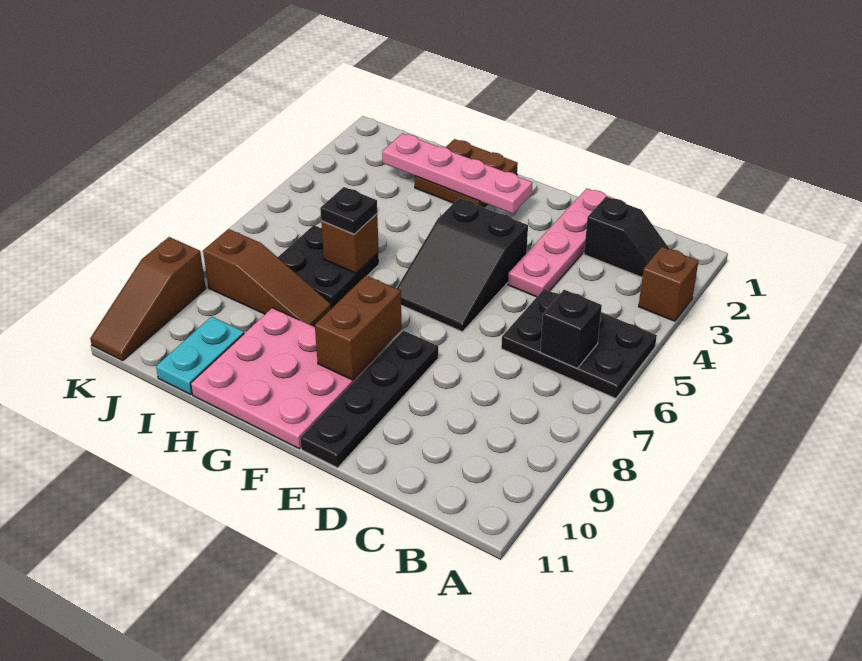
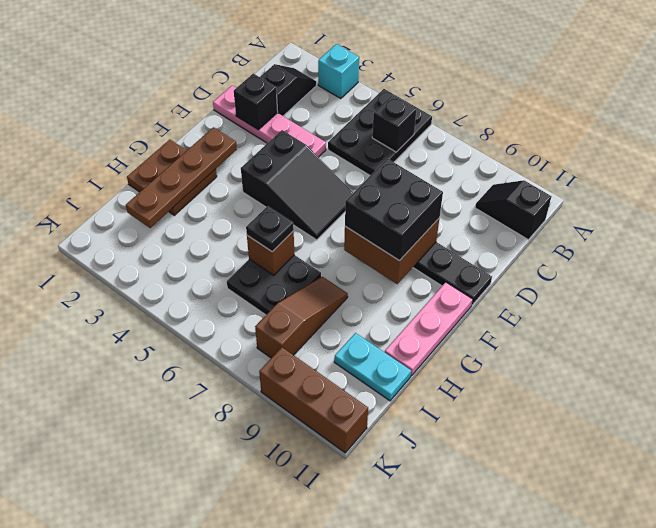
brown brick A3 level 1 -> cyan brick A3 level 1
none -> black slope B10:B11 level 1 top 11
none -> black brick D2 level 2
none -> black brick E8:F9 level 3
pink plate F2:I2 level 2 -> brown plate F2:I2 level 2
brown brick F8:F9 level 2 -> brown brick E8:F9 level 2
pink plate F9:H11 level 1 -> pink plate F11:H11 level 1
brown slope K9:K11 level 1 top 9 -> brown brick K9:K11 level 1

